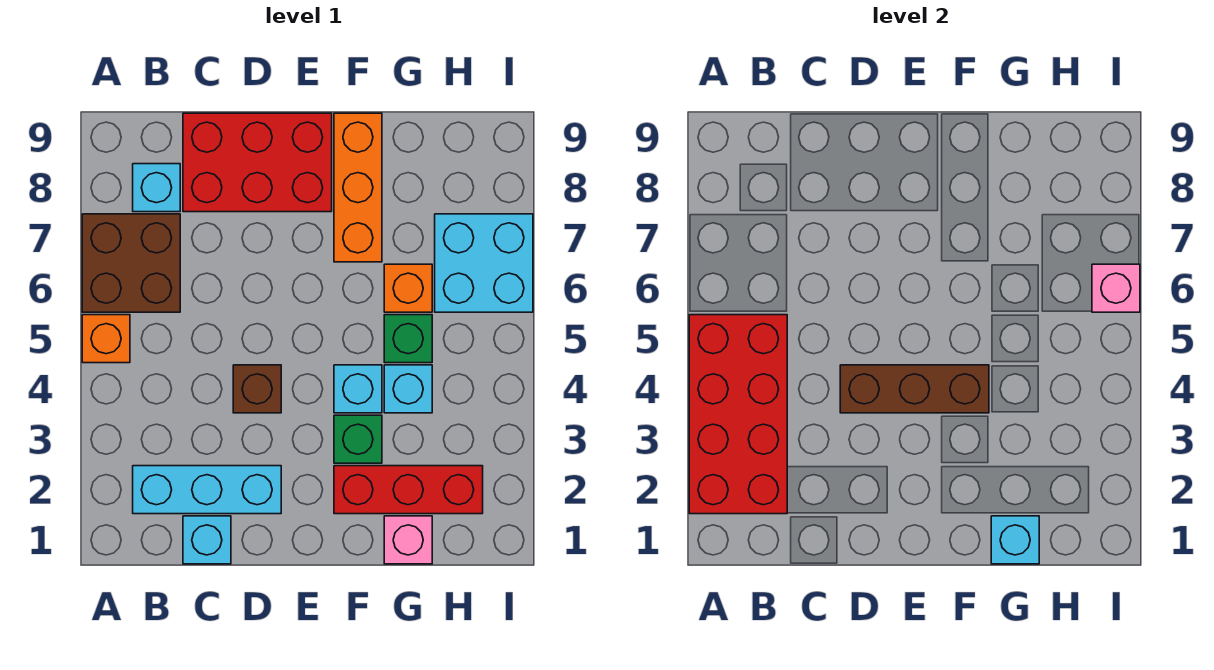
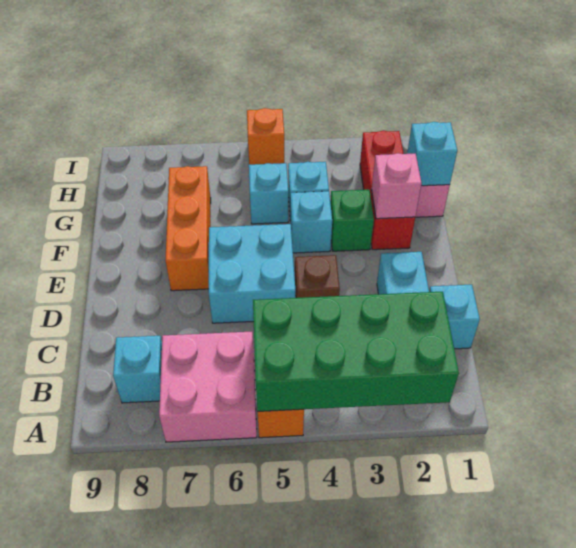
red brick A2:B5 level 2 -> green brick A2:B5 level 2
brown brick A6:B7 level 1 -> pink brick A6:B7 level 1
red brick C8:E9 level 1 -> none
brown brick D4:F4 level 2 -> none
orange brick F7:F9 level 1 -> orange brick E7:G7 level 1
green brick G5 level 1 -> cyan brick G5 level 1
orange brick G6 level 1 -> orange brick I5 level 1
cyan brick H6:I7 level 1 -> cyan brick D5:E6 level 1
pink brick I6 level 2 -> pink brick F2 level 2

